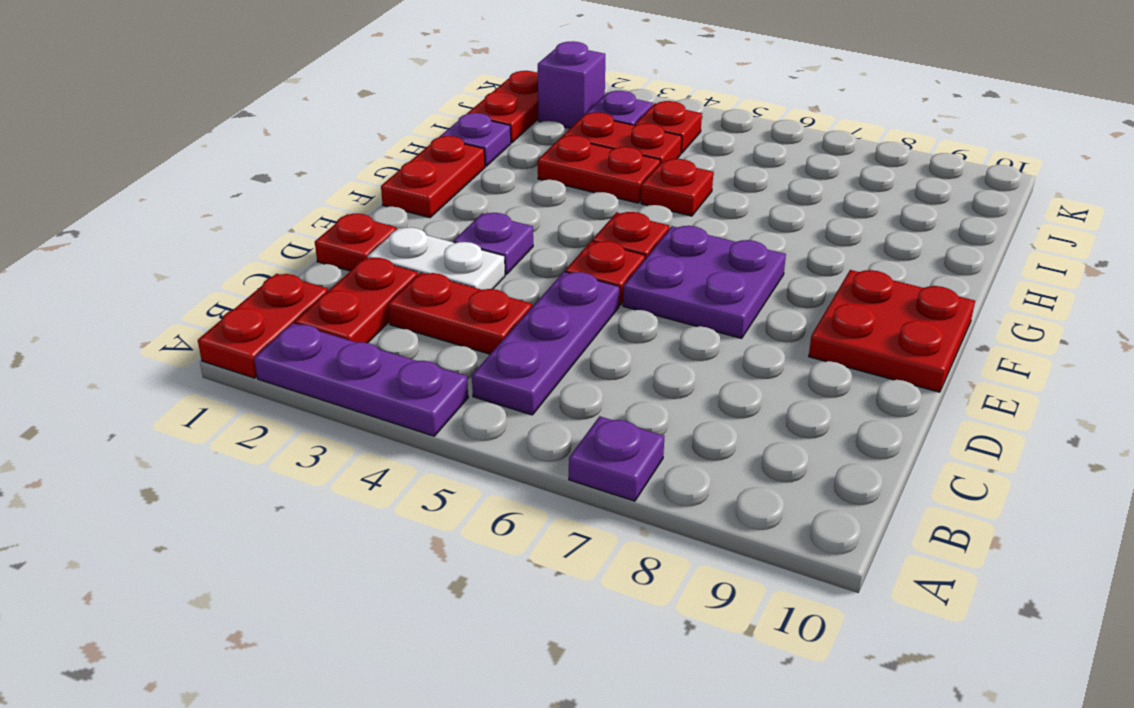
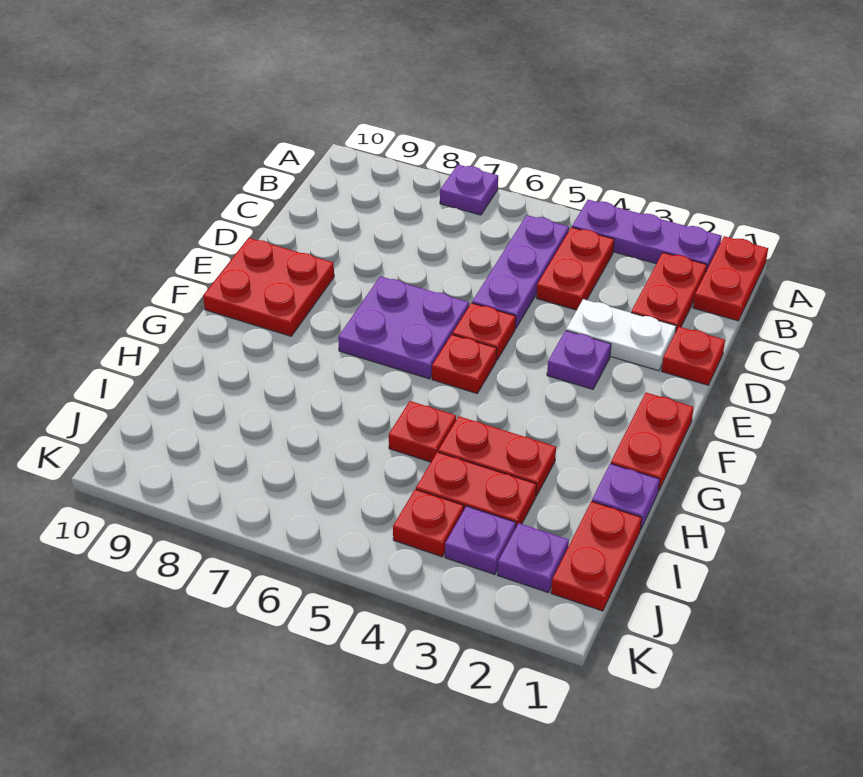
red plate C3:C4 level 1 -> red plate B4:C4 level 1
purple brick J2 level 1 -> purple plate J2 level 1

